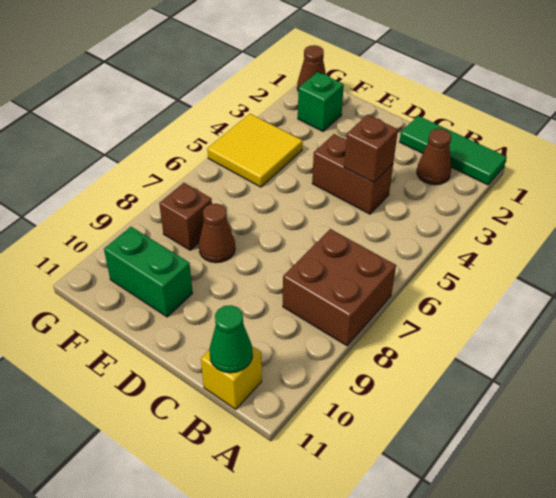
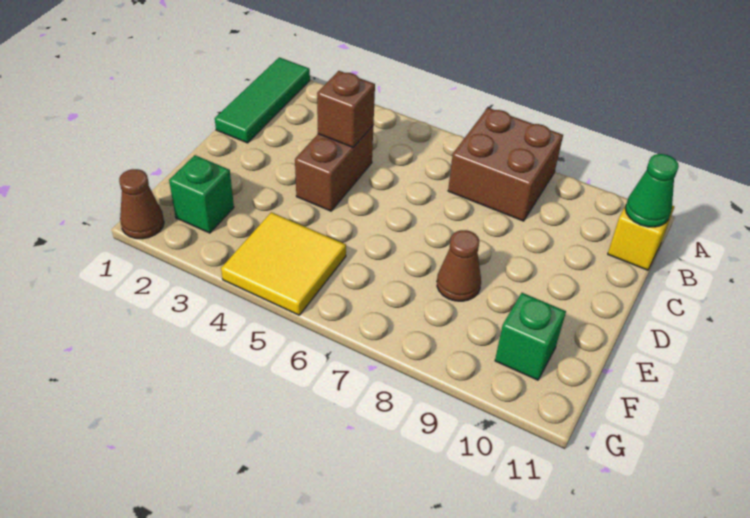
brown cone B2 level 1 -> none
green brick E10:F10 level 1 -> green brick F10 level 1
brown brick F8 level 1 -> none

